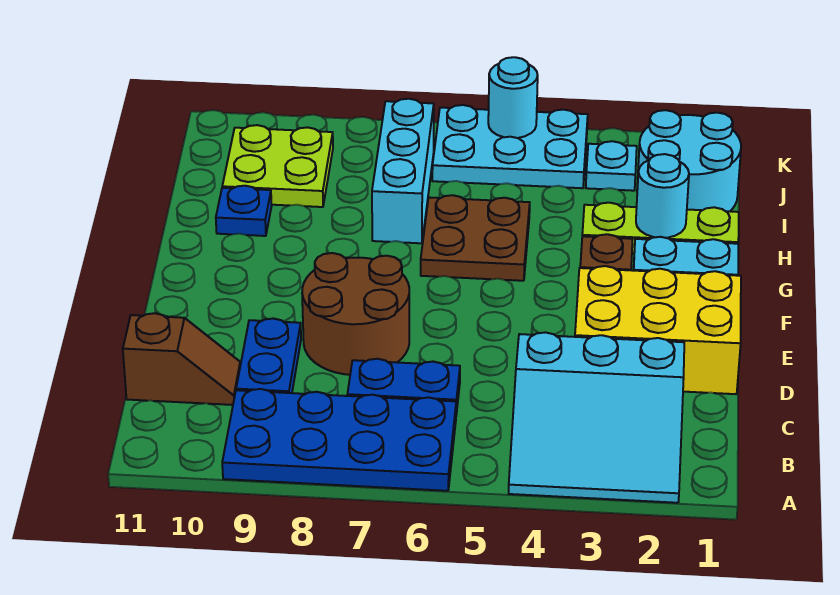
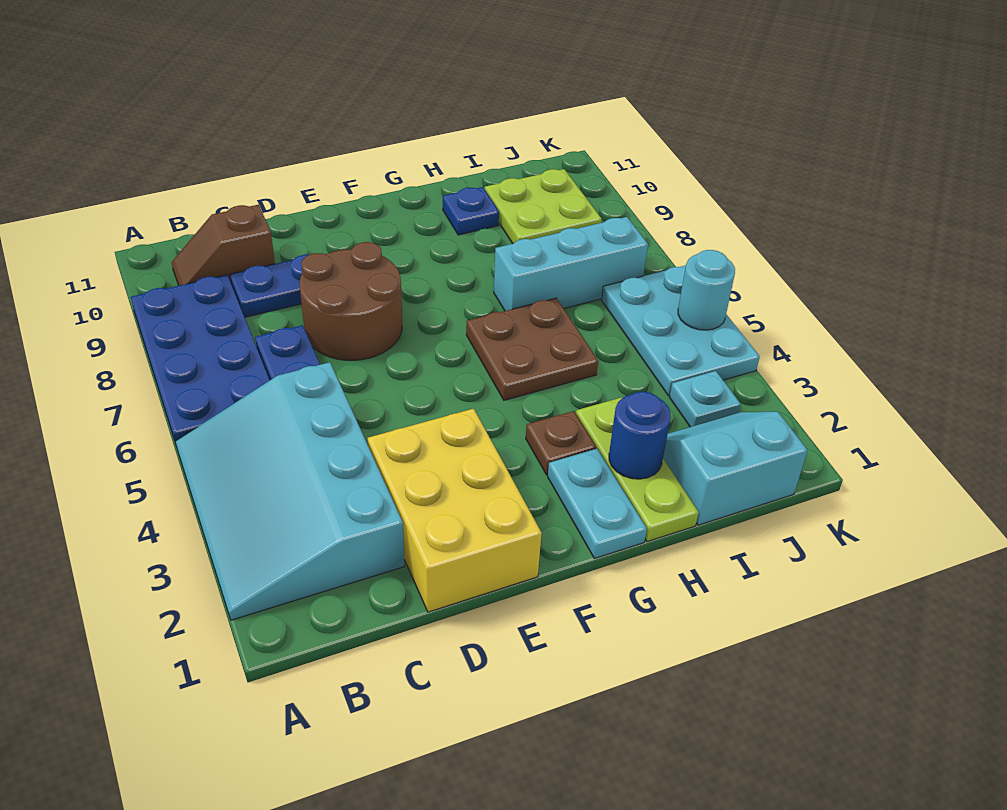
cyan slope A2:C4 level 1 top C -> cyan slope A2:C5 level 1 top C
brown slope C10:C11 level 1 top 11 -> brown slope B10:C10 level 1 top C
cyan round brick H2 level 2 -> blue round brick H2 level 2
cyan round brick I1:J2 level 1 -> cyan slope I1:J2 level 1 top 1

